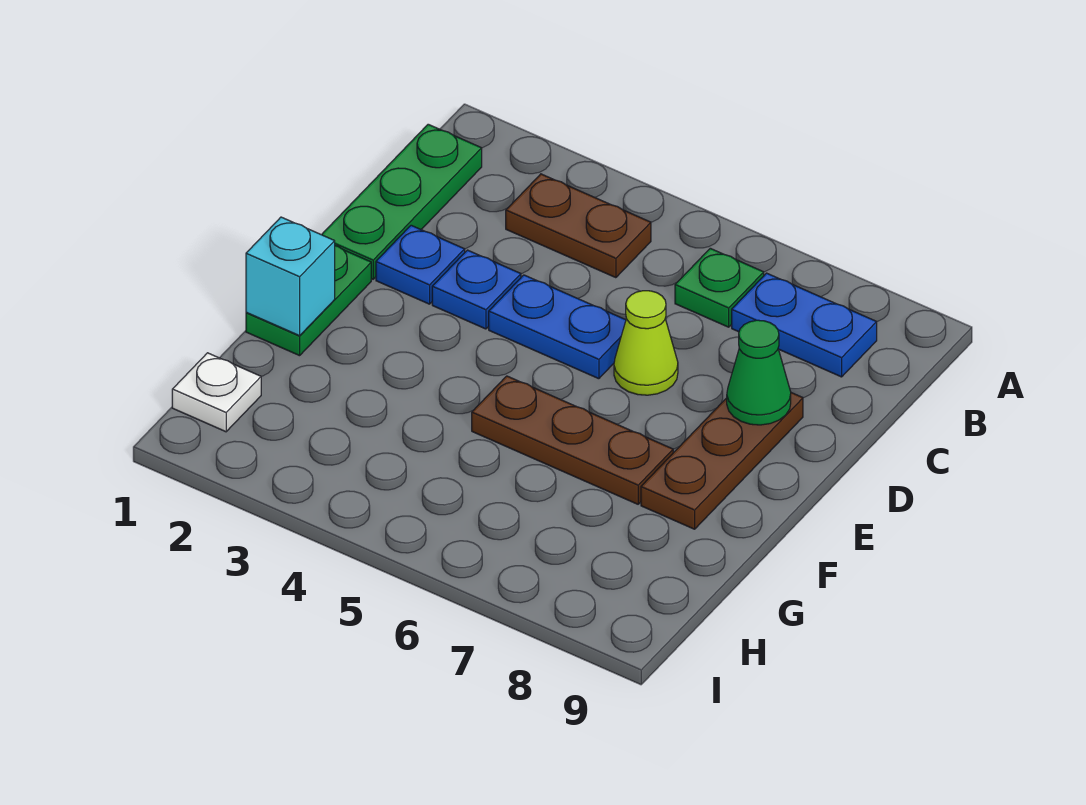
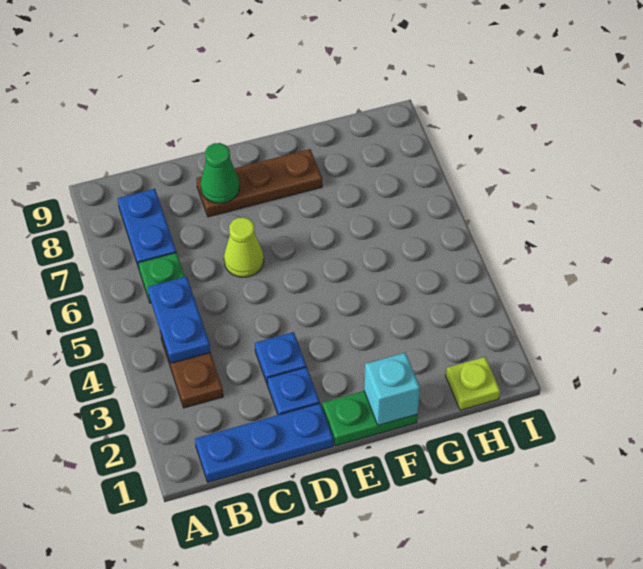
green plate B1:D1 level 1 -> blue plate B1:D1 level 1
blue plate D4:D5 level 1 -> blue plate B4:B5 level 2
brown plate F5:F7 level 1 -> none
white plate H1 level 1 -> lime plate H1 level 1

